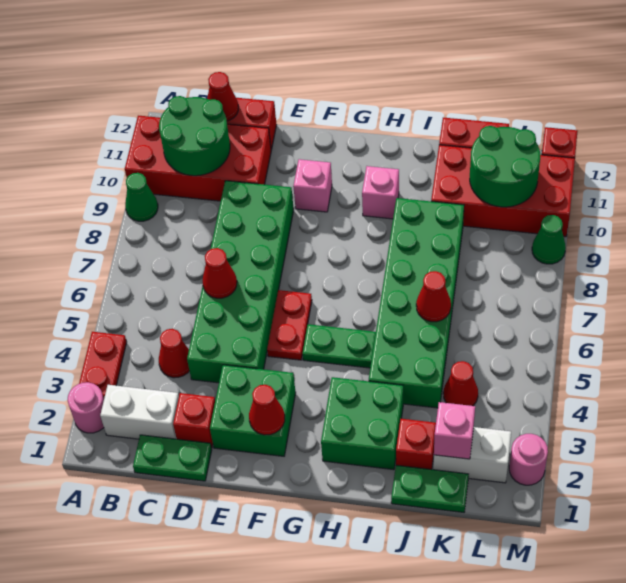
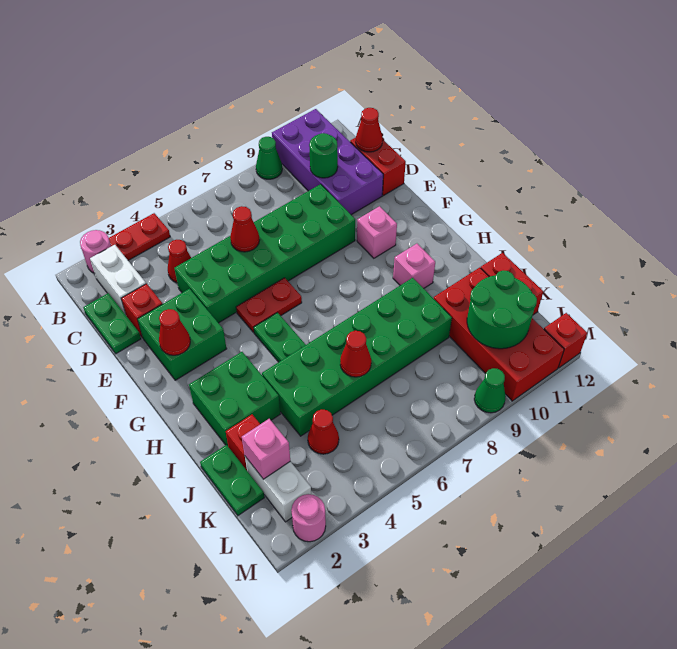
red brick A10:D11 level 1 -> purple brick A10:D11 level 1
green round brick B10:C11 level 2 -> green round brick C10 level 2

